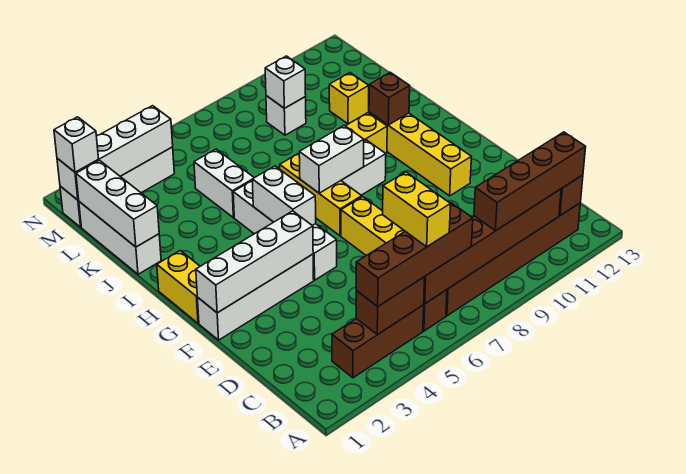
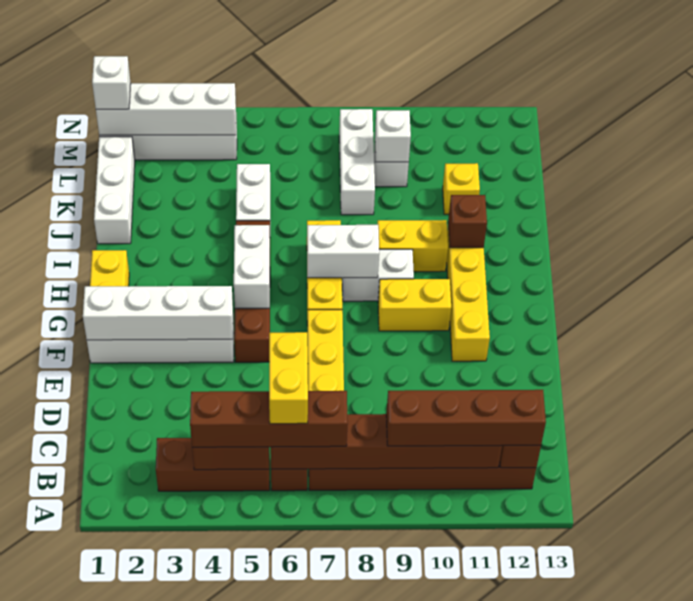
white brick F5:I5 level 1 -> brown brick F5:I5 level 1
none -> yellow brick G9:G10 level 1
white brick J1:L1 level 2 -> white brick K8:M8 level 1

